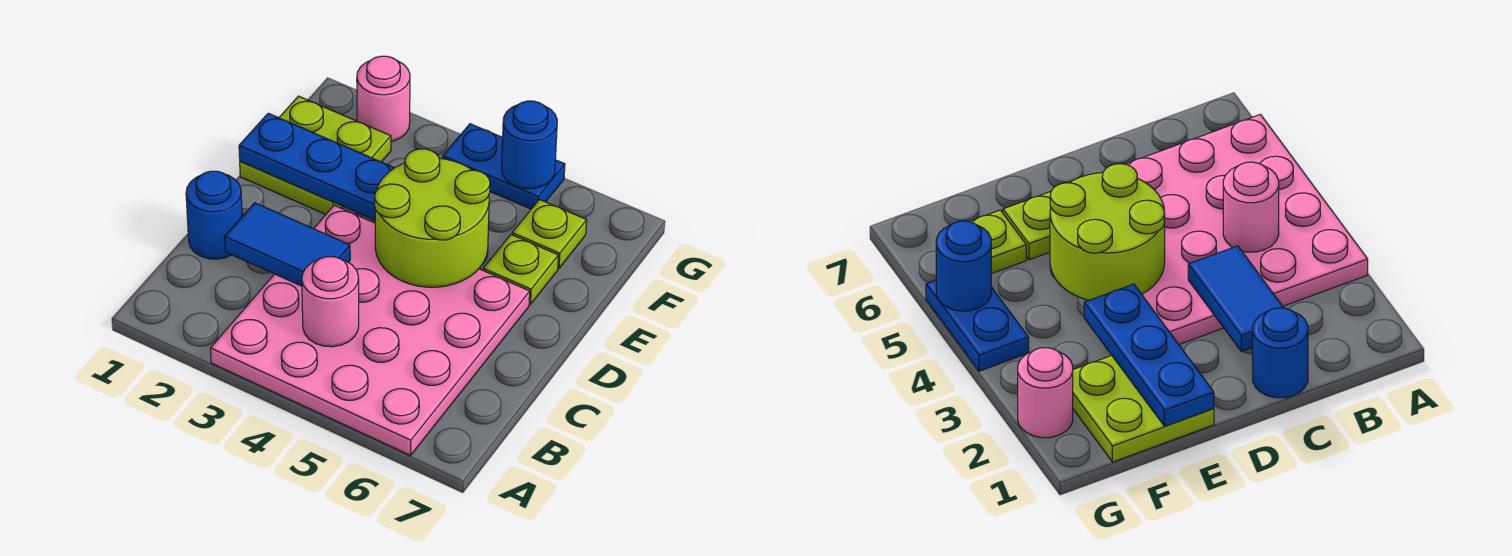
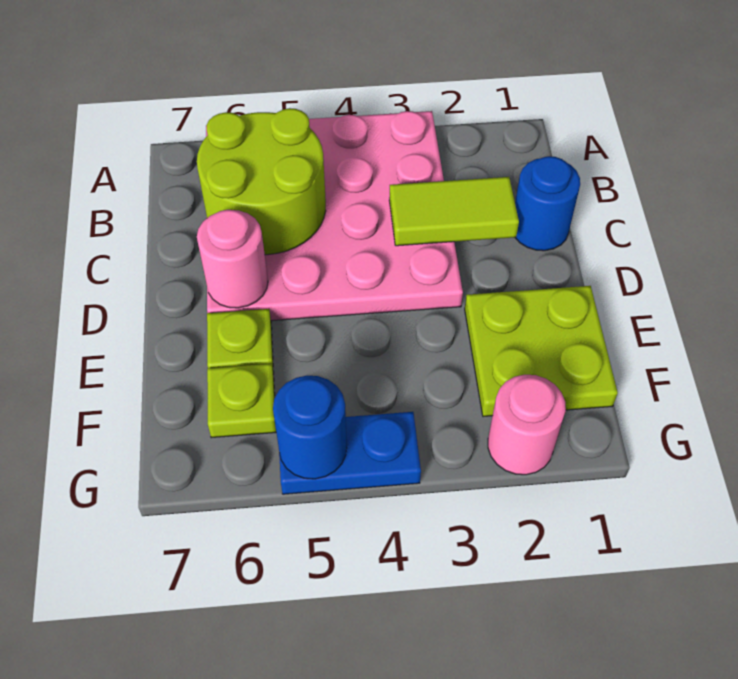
pink round brick B4 level 2 -> pink round brick D6 level 2
blue tile C2:C3 level 2 -> lime tile C2:C3 level 2
lime round brick D4:E5 level 2 -> lime round brick B5:C6 level 2
blue plate E1:E3 level 2 -> none

